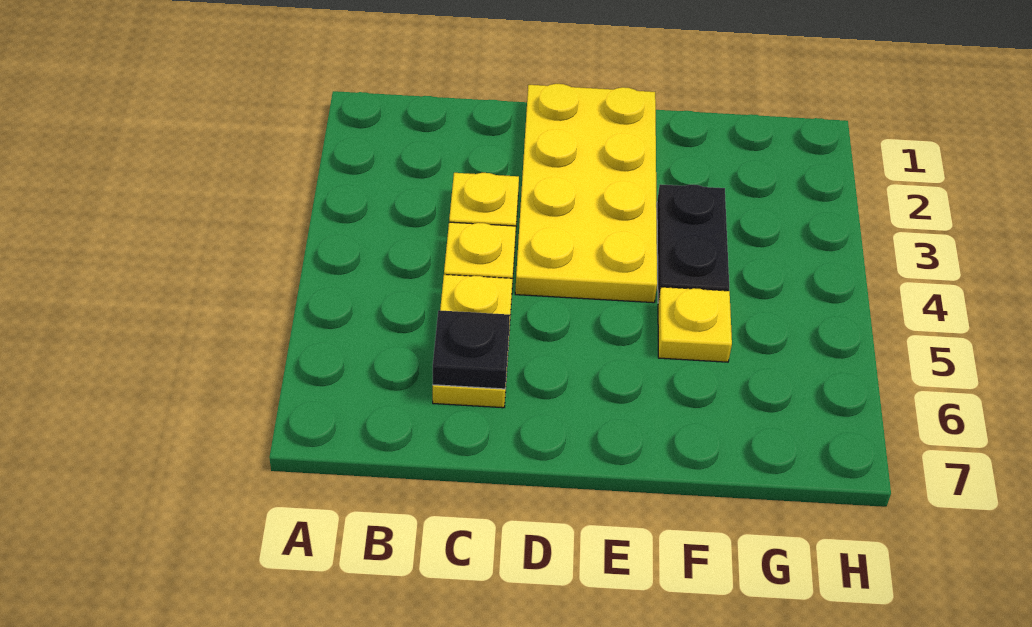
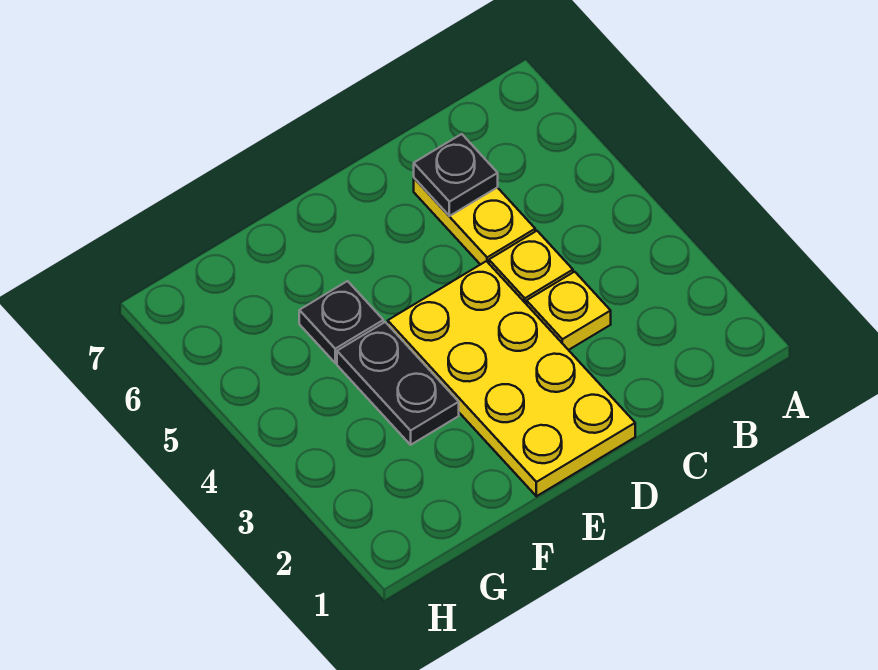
yellow plate F5 level 1 -> black plate F5 level 1

